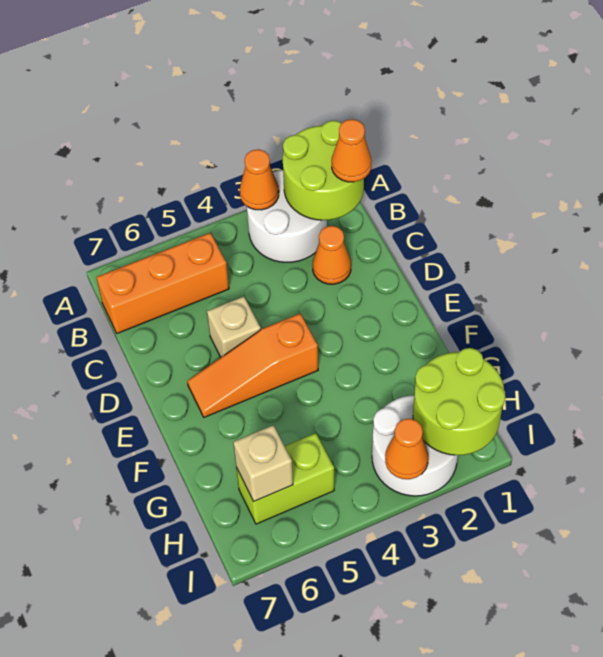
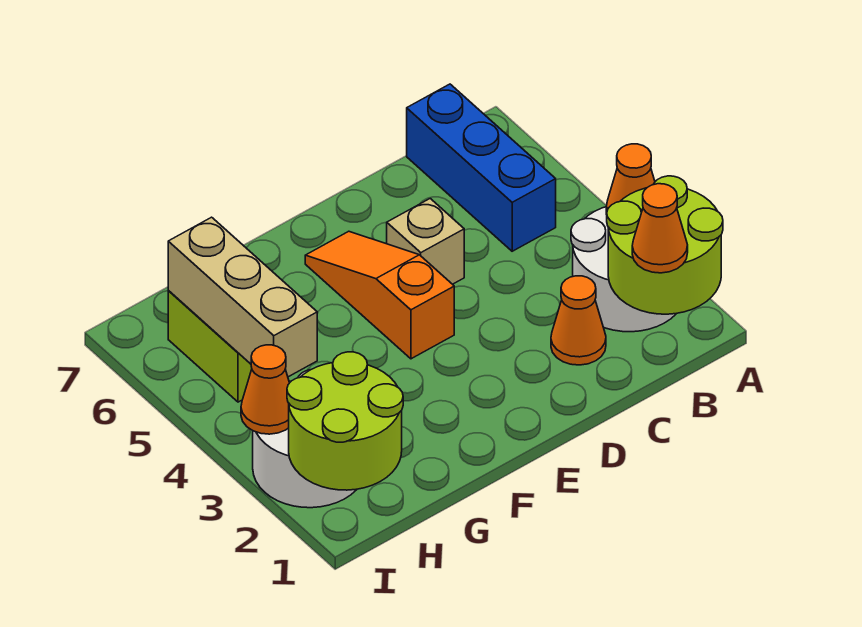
orange brick B5:B7 level 1 -> blue brick B5:B7 level 1
tan brick H6 level 2 -> tan brick H4:H6 level 2

